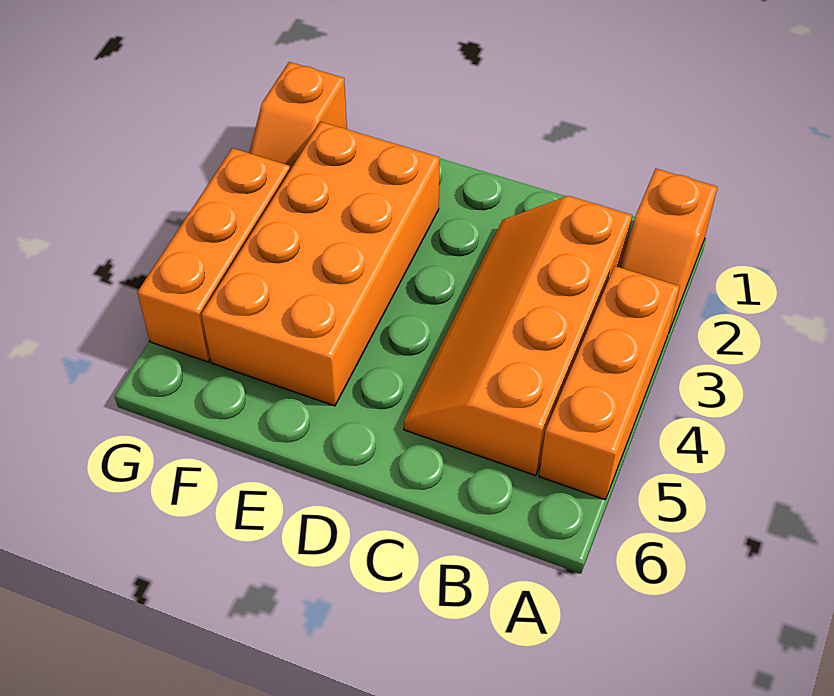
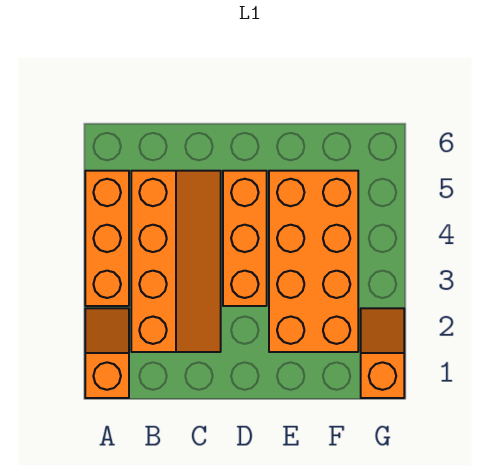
orange brick G3:G5 level 1 -> orange brick D3:D5 level 1

